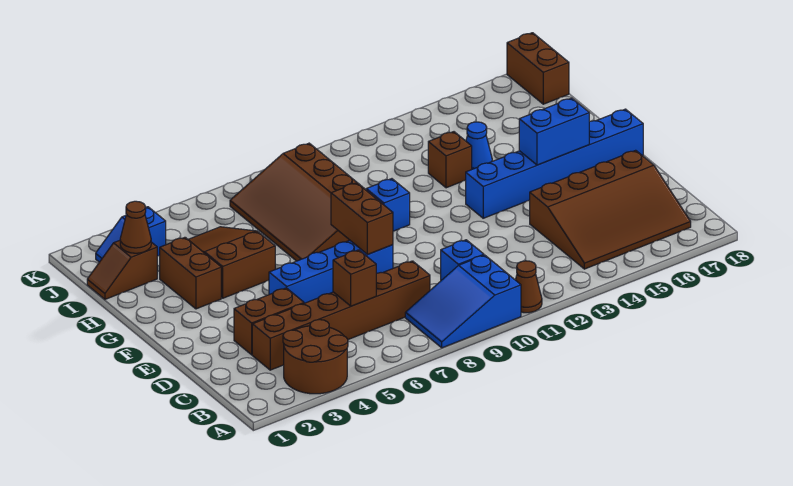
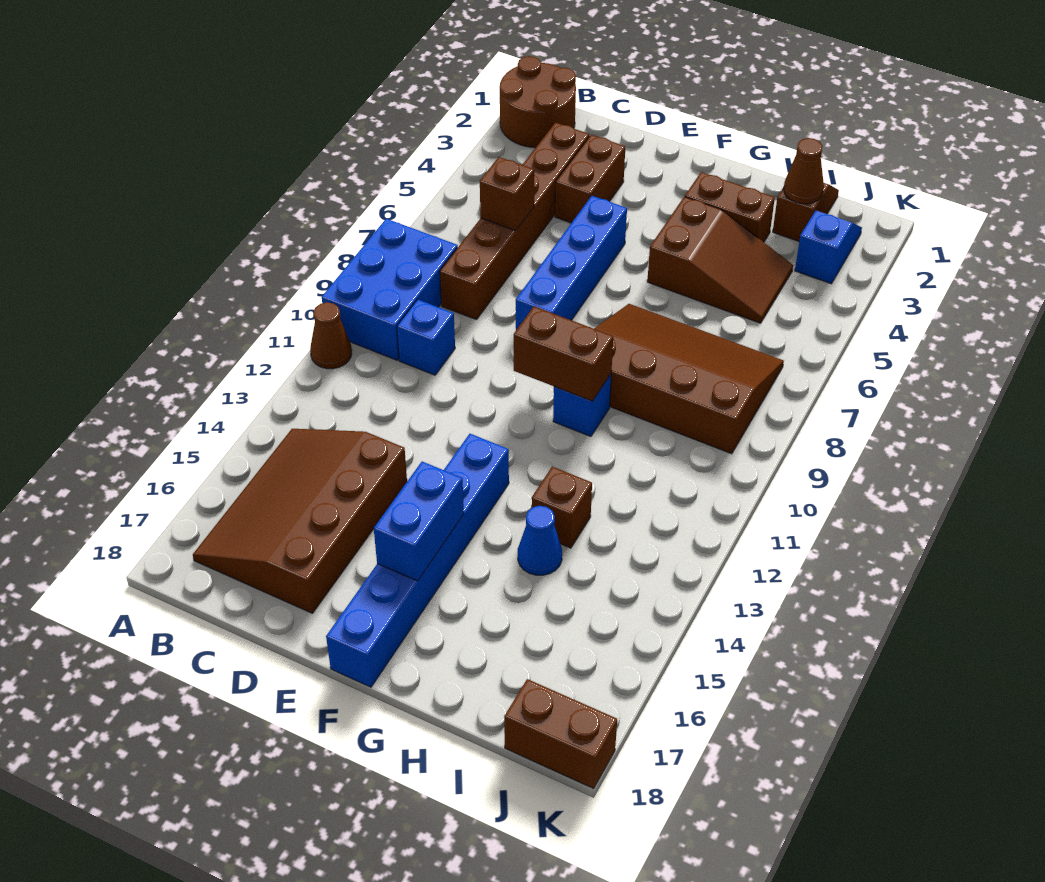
brown round brick A3:B4 level 1 -> brown round brick A1:B2 level 1
blue slope A8:B10 level 1 top 10 -> blue brick A8:B10 level 1
brown brick E8:F8 level 2 -> brown brick F10:G10 level 2

